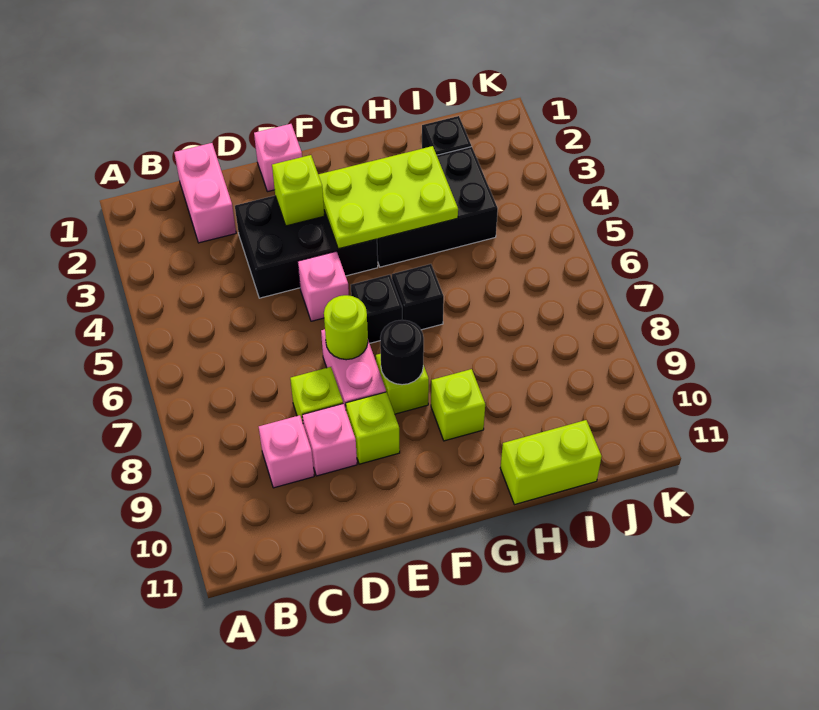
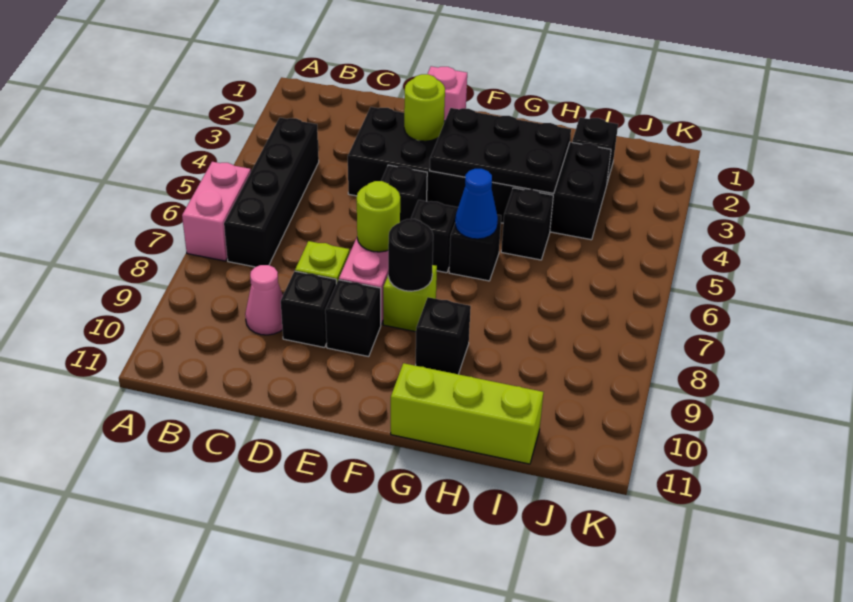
none -> black brick B4:B7 level 1
pink brick C1:C2 level 1 -> pink brick A6:A7 level 1
pink brick C9 level 1 -> pink cone C9 level 1
pink brick D9 level 1 -> black brick D9 level 1
lime brick E3 level 2 -> lime round brick E3 level 2
pink brick E5 level 1 -> black brick E5 level 1
lime brick E9 level 1 -> black brick E9 level 1
lime plate F3:H4 level 2 -> black plate F3:H4 level 2
none -> blue cone G6 level 2
lime brick G9 level 1 -> black brick G9 level 1
none -> black brick H5 level 1
lime brick H11:I11 level 1 -> lime brick G11:I11 level 1

